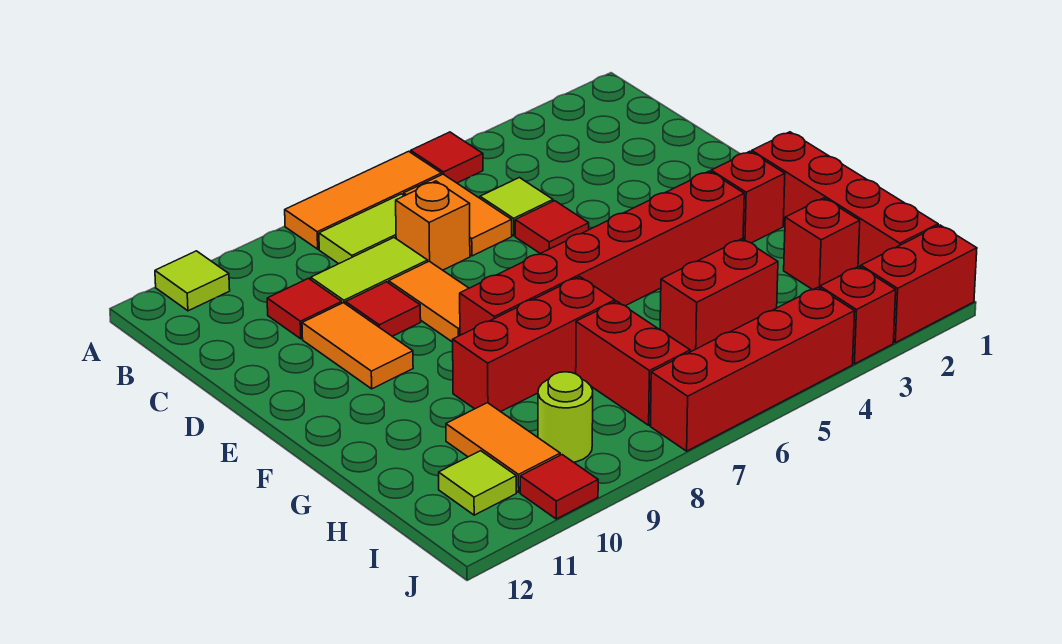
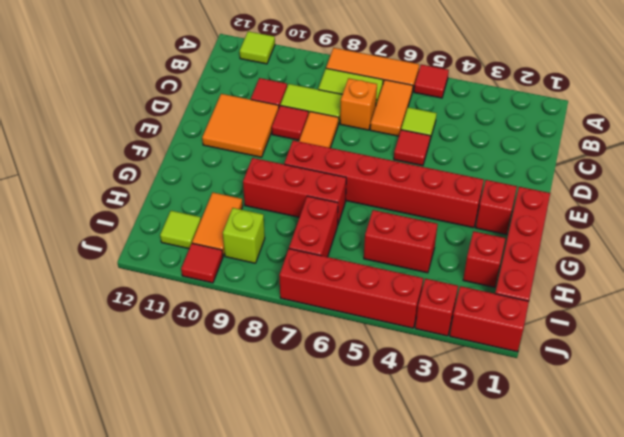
orange tile D10:E10 level 1 -> orange tile D10:E11 level 1
lime round brick I9 level 1 -> lime brick I9 level 1

